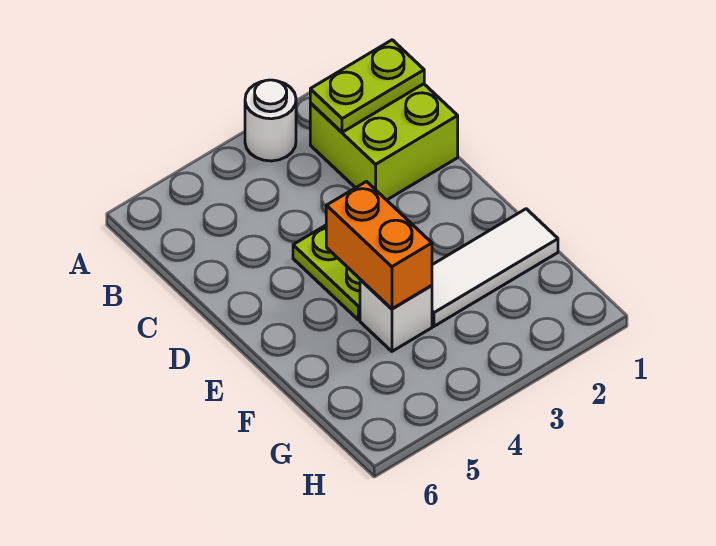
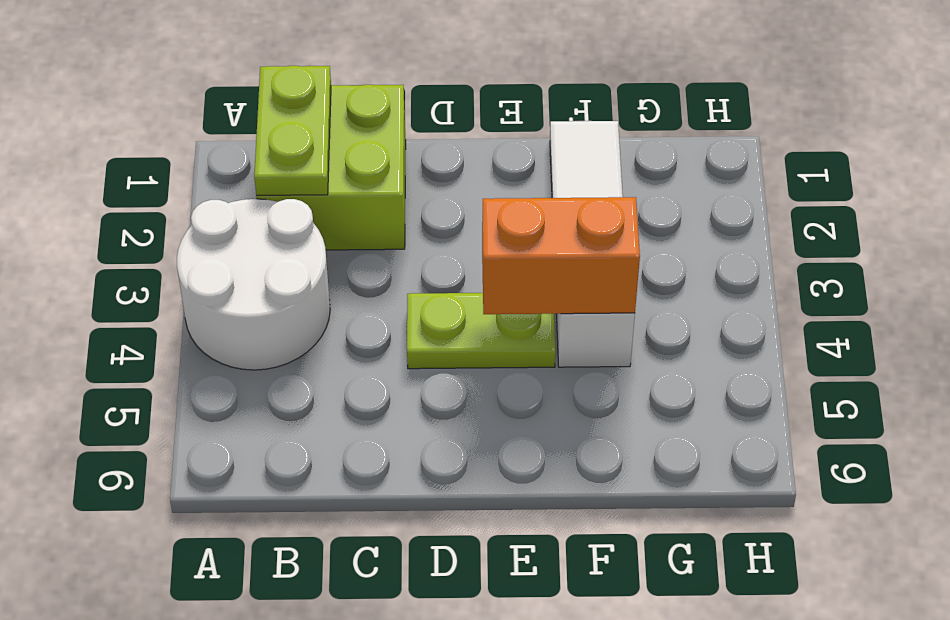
white round brick A3 level 1 -> white round brick A3:B4 level 1

